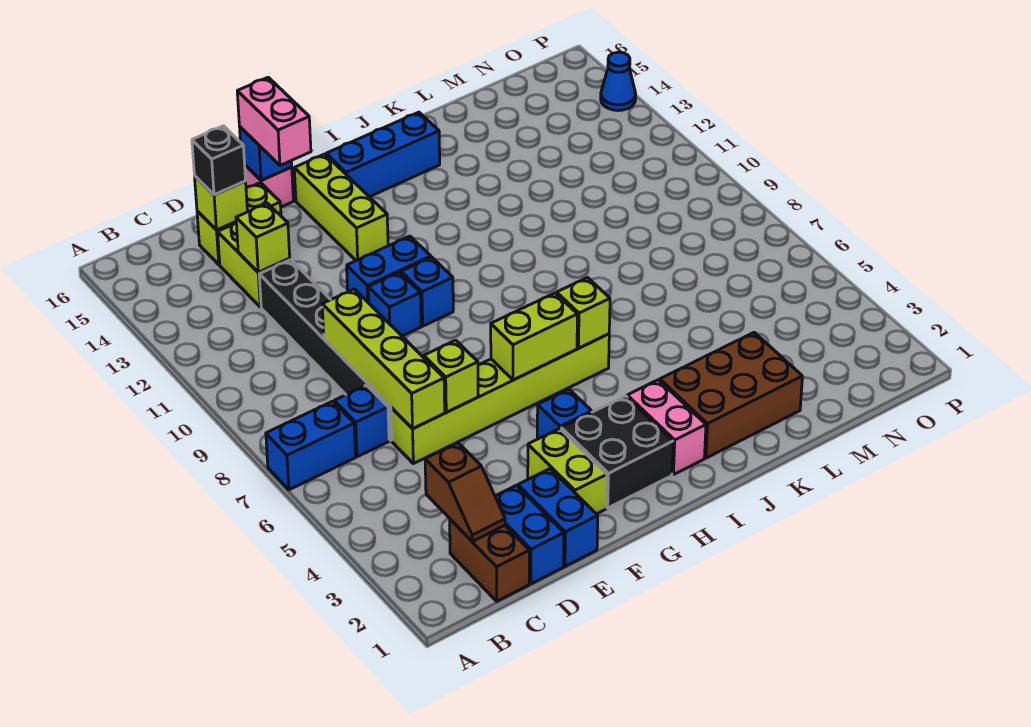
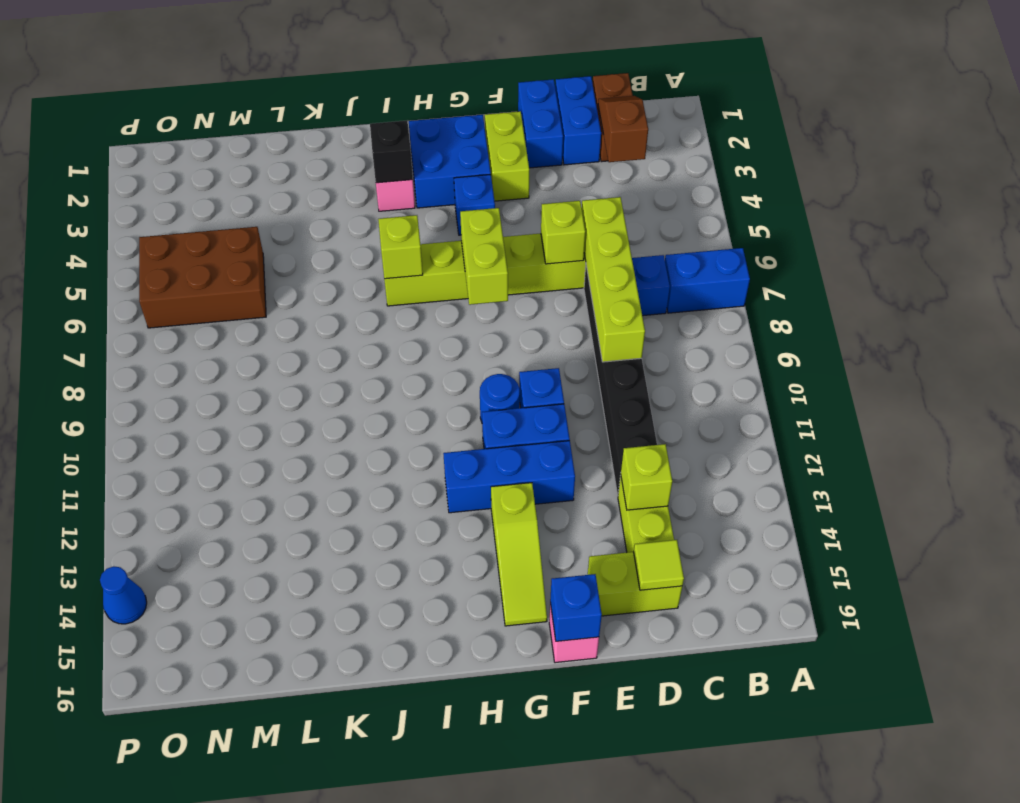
lime brick D15 level 2 -> lime tile D15 level 2
black brick D15 level 3 -> black brick I3 level 2
pink brick F15:F16 level 3 -> none
black brick G2:H3 level 1 -> blue brick G2:H3 level 1
lime brick G6:H6 level 2 -> lime brick G6:G7 level 2
blue brick G10 level 1 -> blue round brick G10 level 1
lime brick G13:G15 level 1 -> lime slope G13:G15 level 1 top 13
blue brick H15:J15 level 1 -> blue brick F12:H12 level 1
brown brick J2:L3 level 1 -> brown brick M5:O6 level 1

